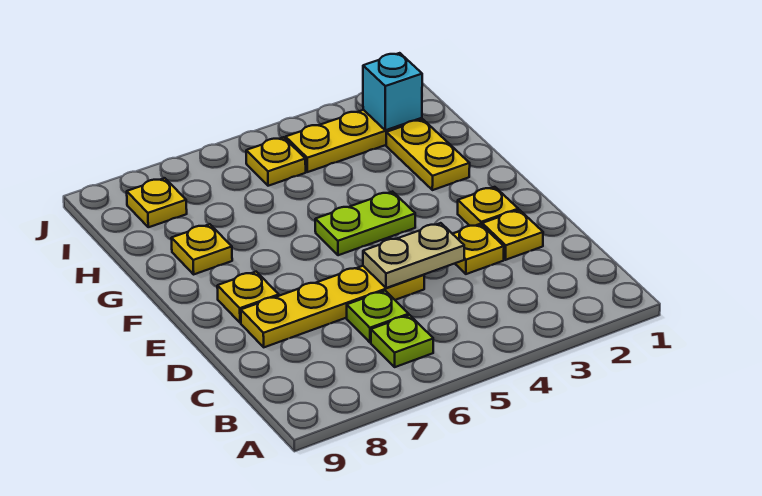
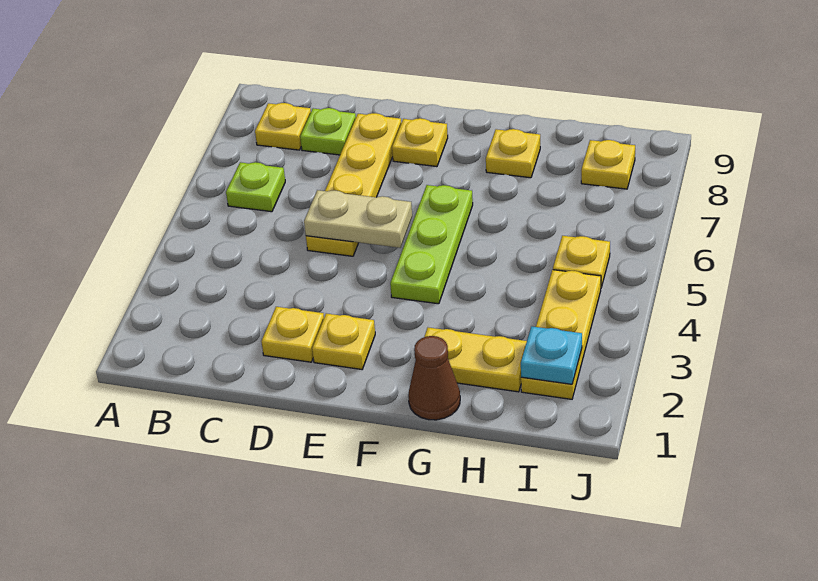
lime plate C6 level 1 -> lime plate C8 level 1
yellow plate D3 level 1 -> yellow plate B8 level 1
tan plate D4:D5 level 2 -> tan plate D5:E5 level 2
lime plate F4:F5 level 1 -> lime plate F4:F6 level 1
none -> brown cone G1 level 1
cyan brick I2 level 2 -> cyan plate I2 level 2

